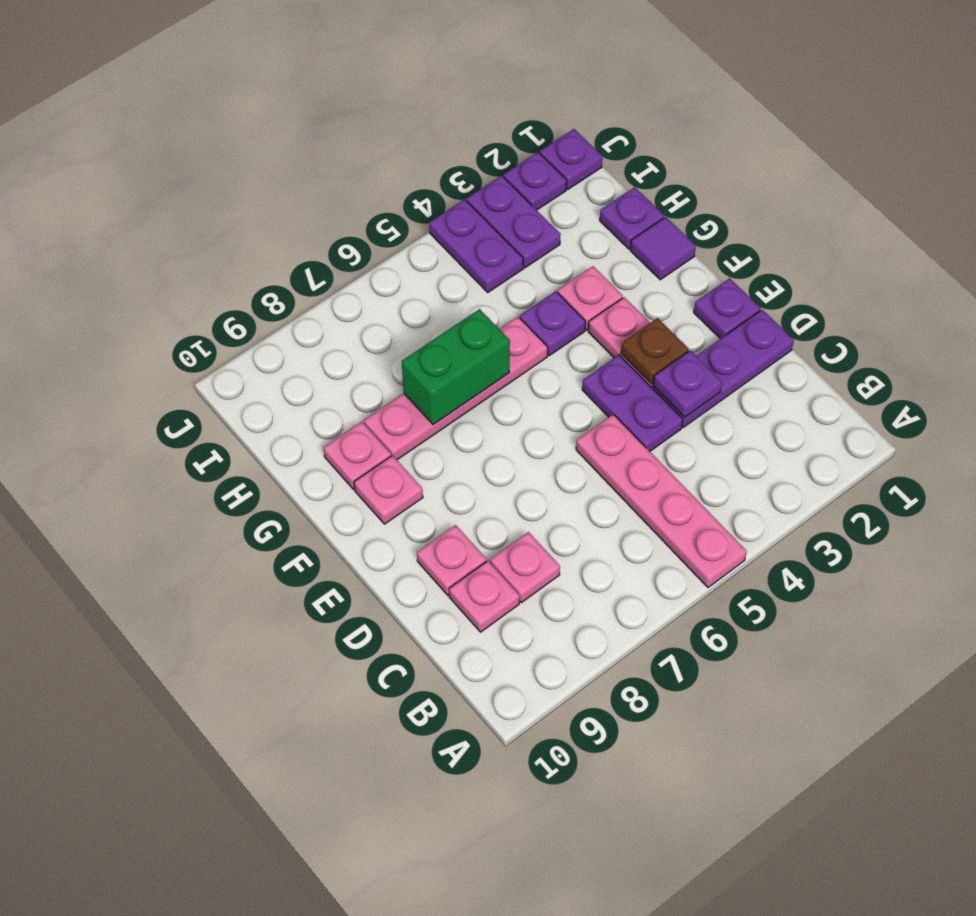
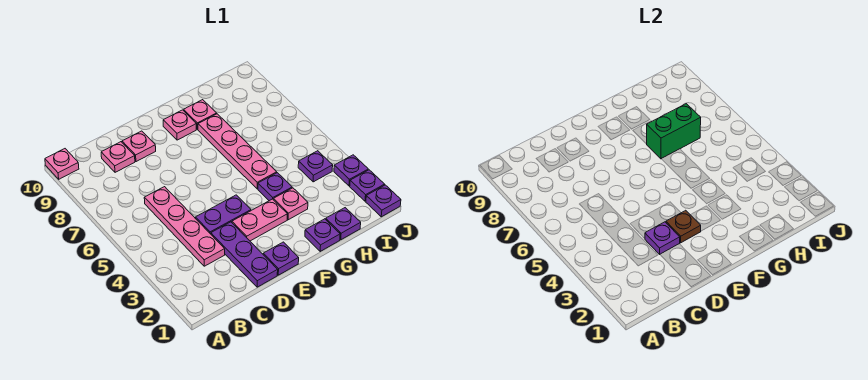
pink plate A5:D5 level 1 -> pink plate C3:C6 level 1
pink plate C8 level 1 -> pink plate A10 level 1
purple tile G1 level 1 -> purple plate G1 level 1
green brick G6:G7 level 2 -> green brick G7:H7 level 2
purple plate I3:J3 level 1 -> purple plate J3 level 1
purple plate I4:J4 level 1 -> purple plate I4 level 1

